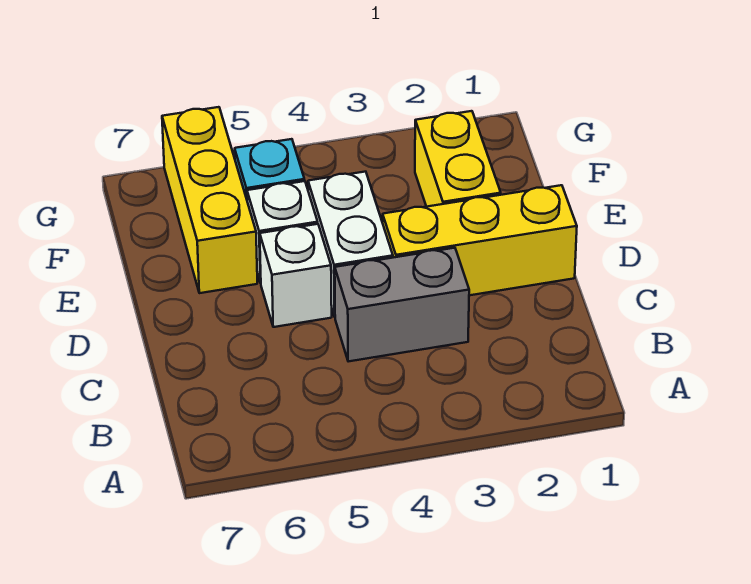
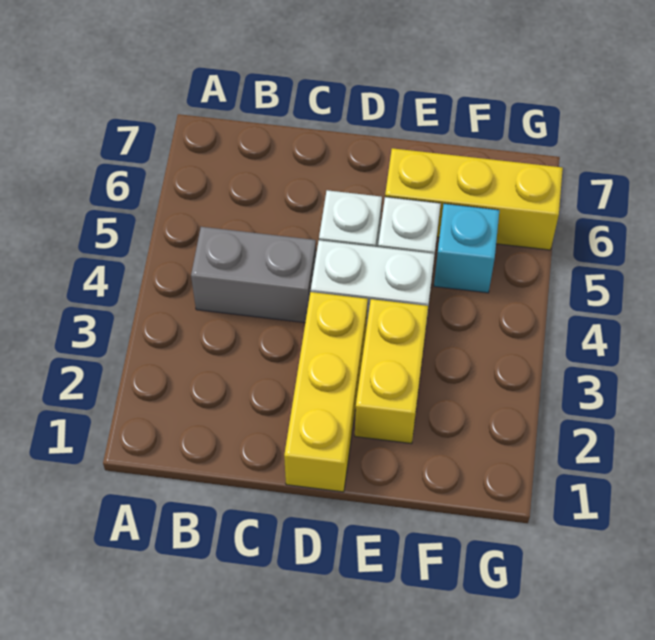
grey brick C3:C4 level 1 -> grey brick B4:C4 level 1
yellow brick E2:F2 level 1 -> yellow brick E2:E3 level 1

